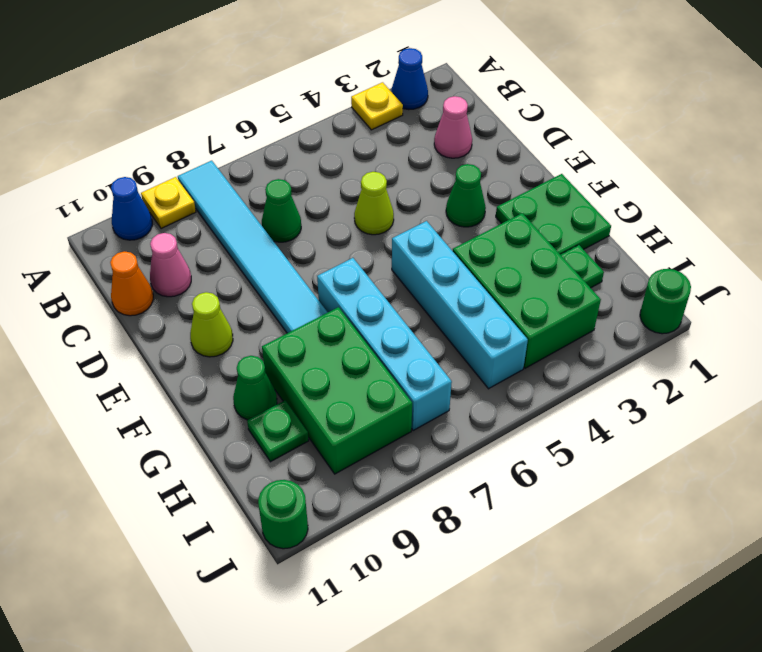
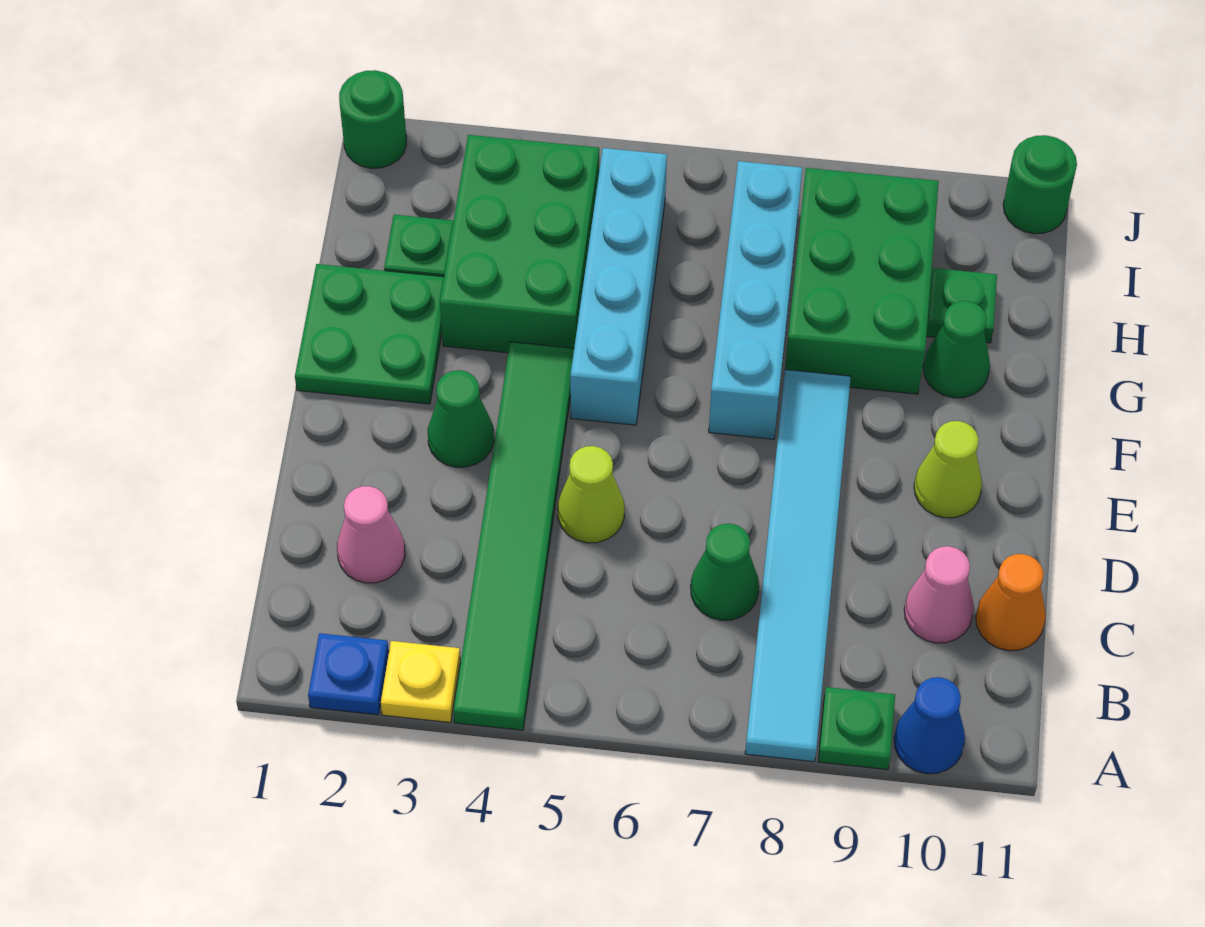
blue cone A2 level 1 -> blue plate A2 level 1
none -> green tile A4:F4 level 1
yellow plate A9 level 1 -> green plate A9 level 1

